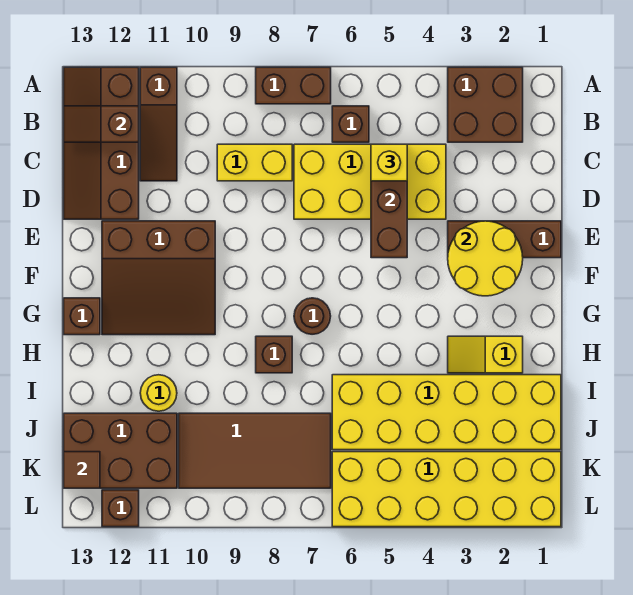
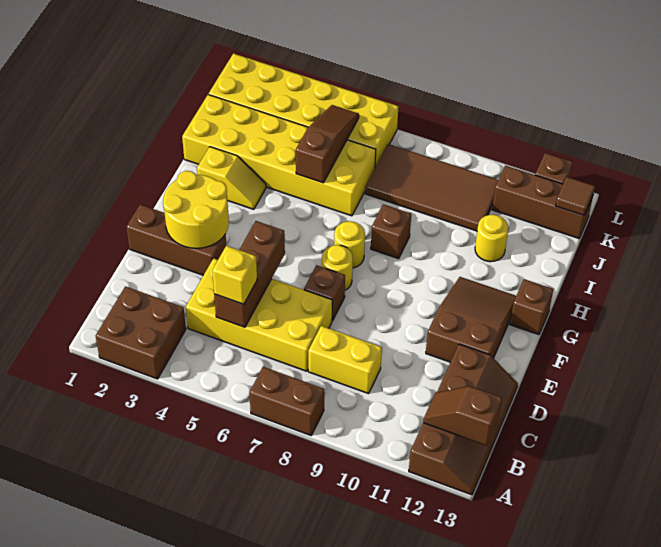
brown slope A11:C11 level 1 top A -> brown slope I5:K5 level 2 top I
brown brick B6 level 1 -> brown brick E7 level 1
brown slope B12:B13 level 2 top 12 -> brown slope B12:B13 level 2 top 13
brown slope E10:G12 level 1 top E -> brown slope E11:G12 level 1 top E
none -> yellow round brick F7 level 1
brown round brick G7 level 1 -> yellow round brick G7 level 1
brown brick J11:K13 level 1 -> brown brick K11:K13 level 1

